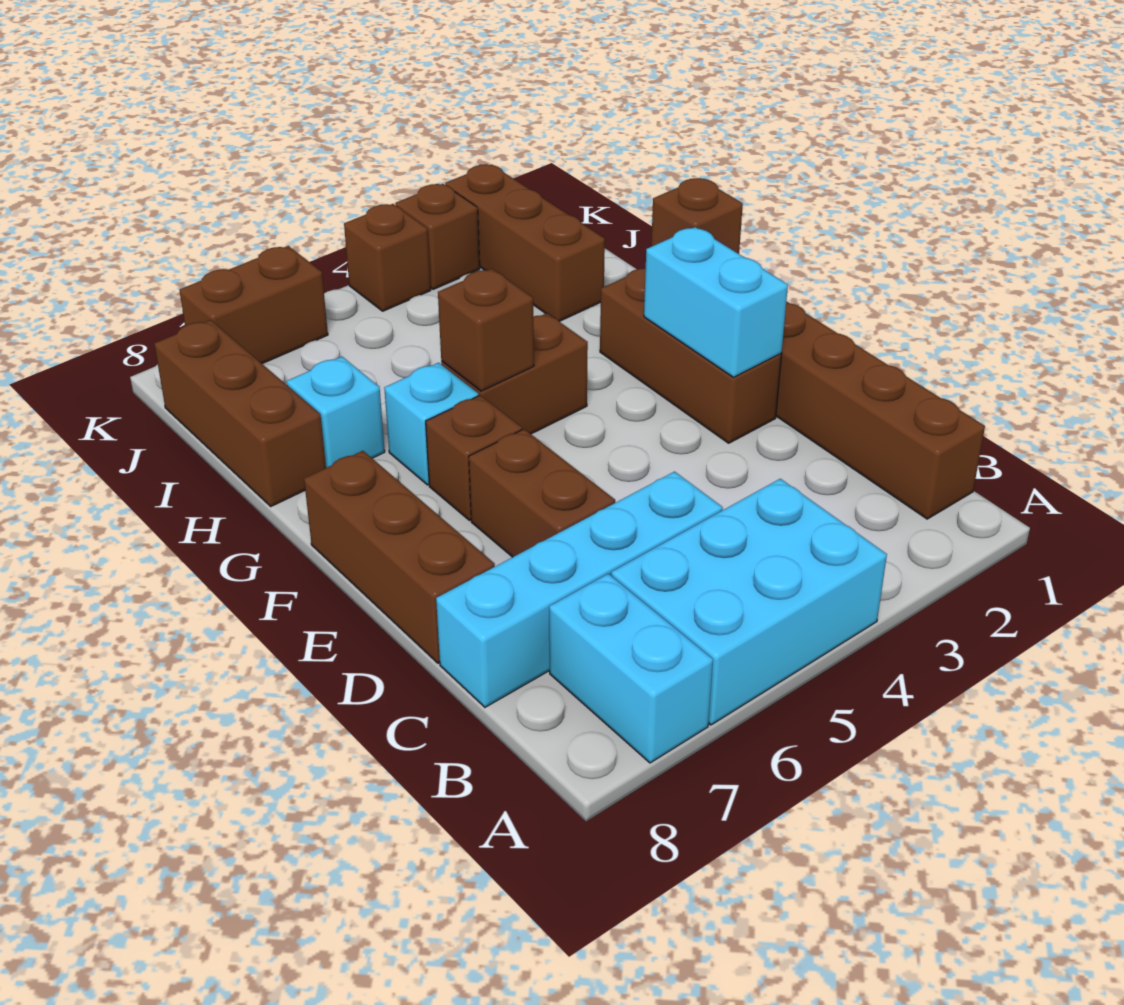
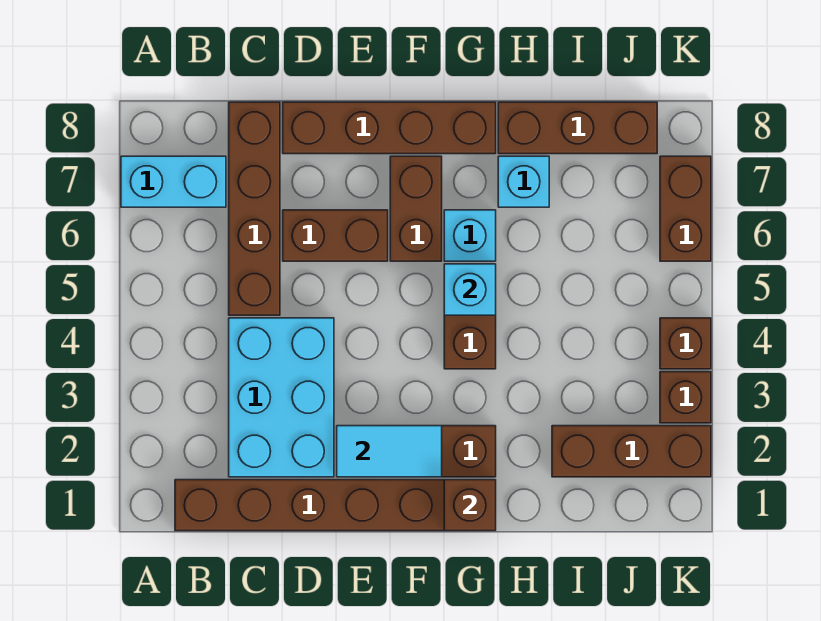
cyan brick A4:B6 level 1 -> cyan brick C2:D4 level 1
cyan brick C5:C8 level 1 -> brown brick C5:C8 level 1
brown brick D8:F8 level 1 -> brown brick D8:G8 level 1
cyan brick E2:F2 level 2 -> cyan tile E2:F2 level 2
brown brick F6 level 1 -> brown brick F6:F7 level 1
brown brick G5 level 2 -> cyan brick G5 level 2

